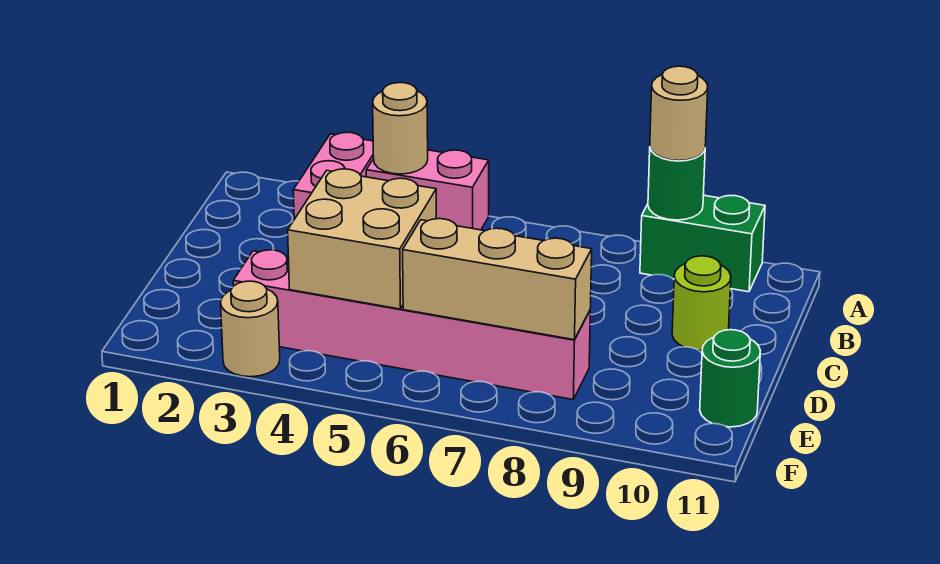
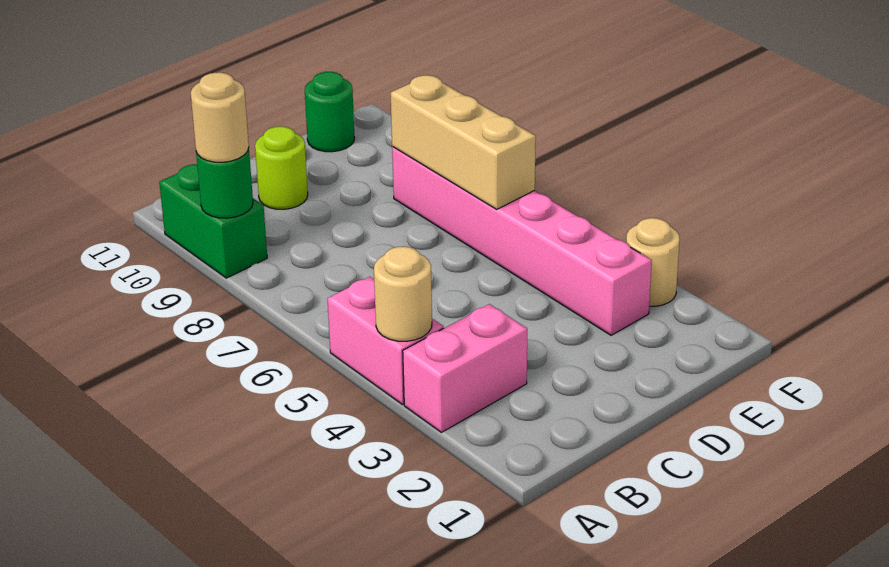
tan brick D4:E5 level 2 -> none

